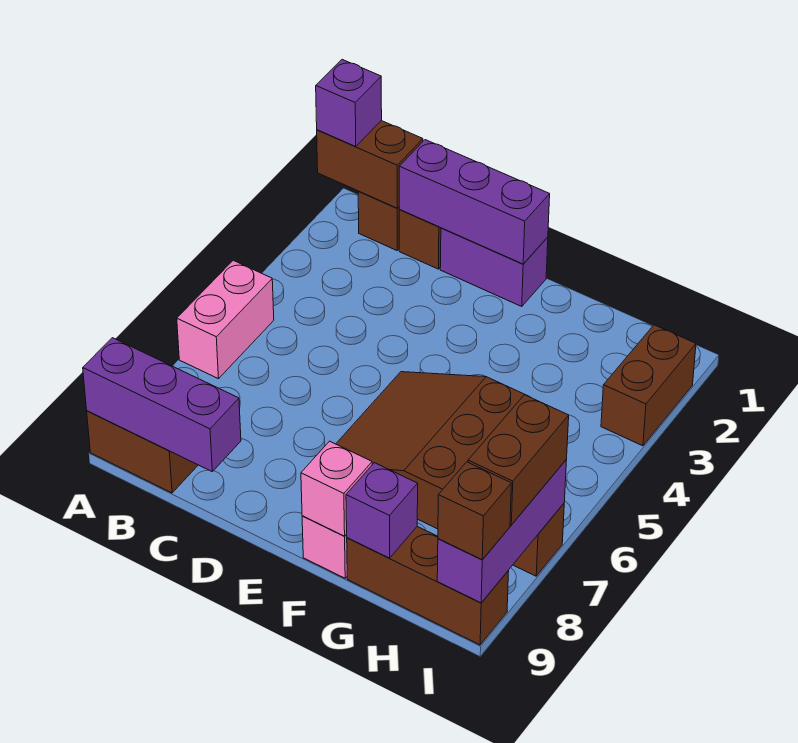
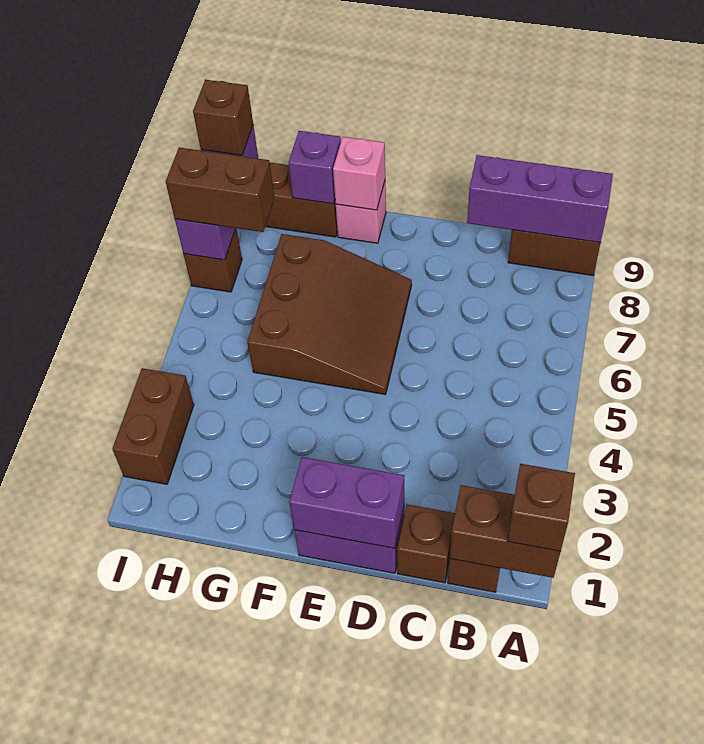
purple brick A1 level 3 -> brown brick A1 level 3
pink brick A5:A6 level 1 -> none
purple brick C1:E1 level 2 -> purple brick D1:E1 level 2
brown brick I7:I8 level 3 -> brown brick H7:I7 level 3

